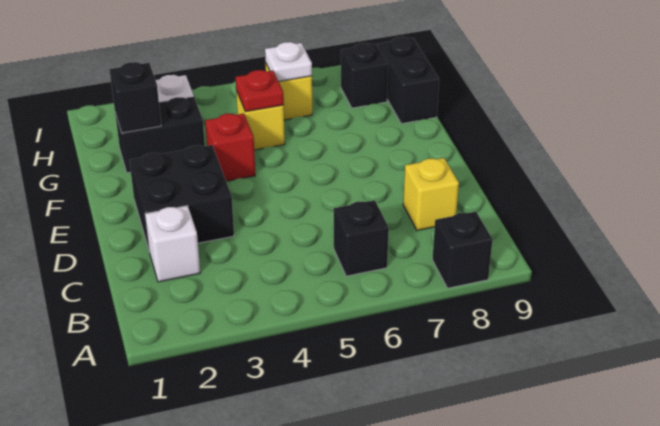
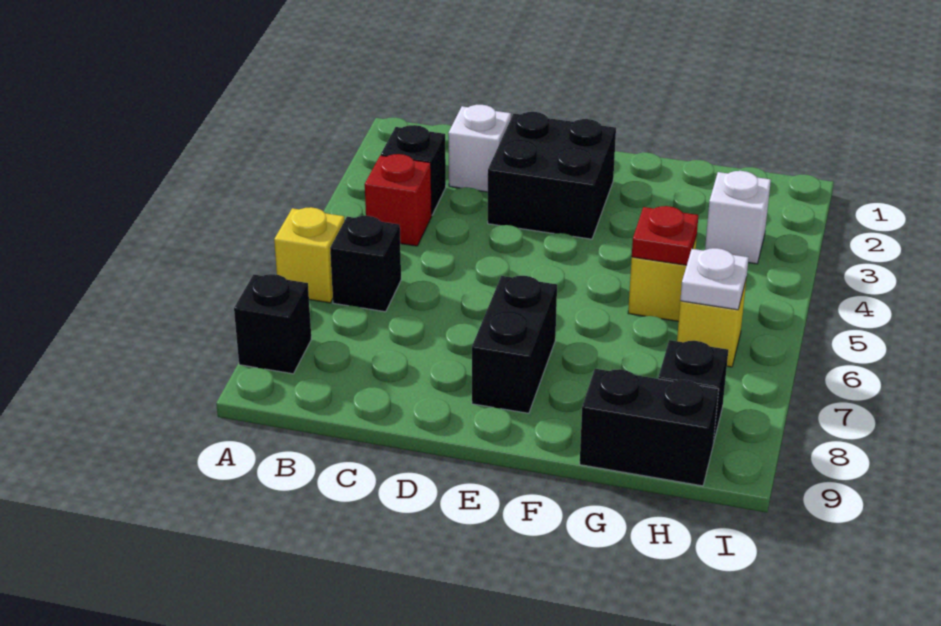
yellow brick C8 level 1 -> yellow brick A6 level 1
red brick F4 level 1 -> red brick B4 level 1
black brick G2:G3 level 1 -> black brick E7:E8 level 1
black brick G2 level 2 -> black brick B3 level 1

